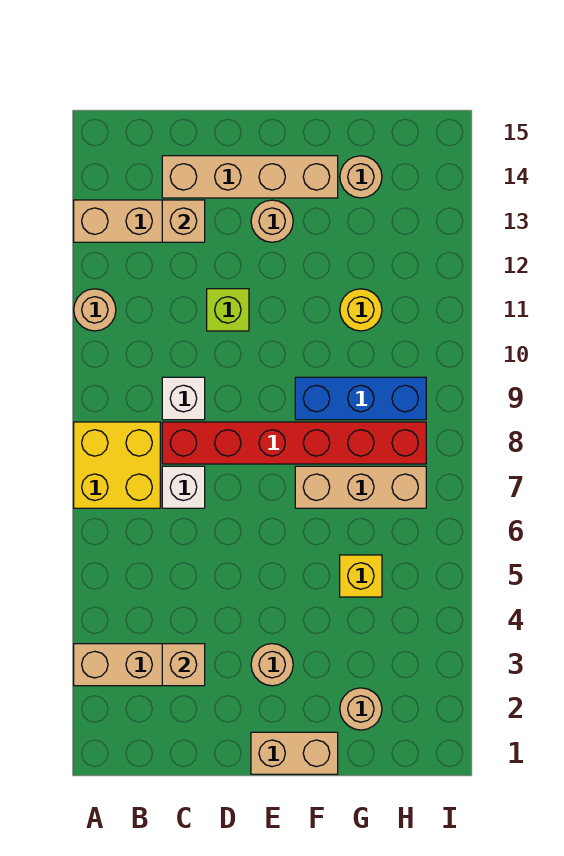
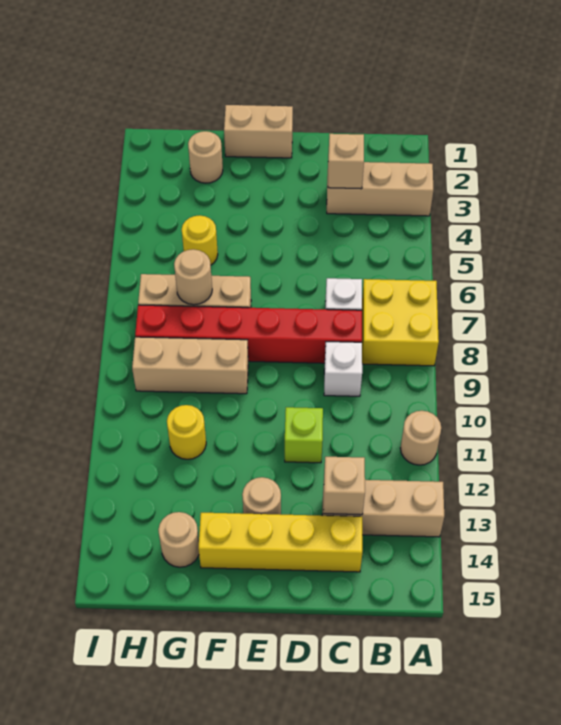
tan brick C14:F14 level 1 -> yellow brick C14:F14 level 1
tan round brick E3 level 1 -> tan round brick G7 level 2
blue brick F9:H9 level 1 -> tan brick F9:H9 level 1
yellow brick G5 level 1 -> yellow round brick G5 level 1

